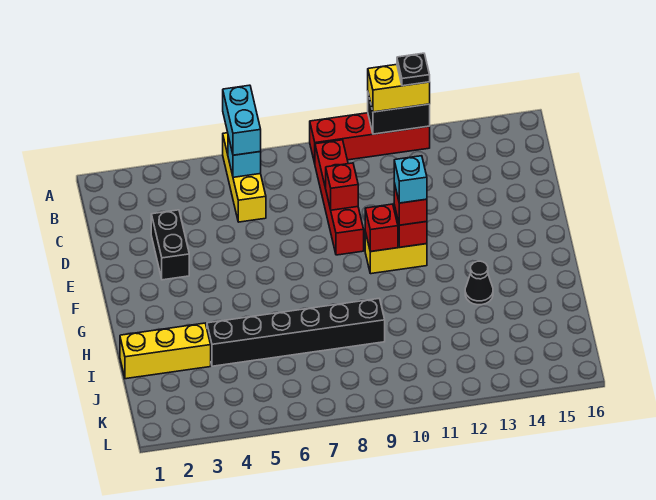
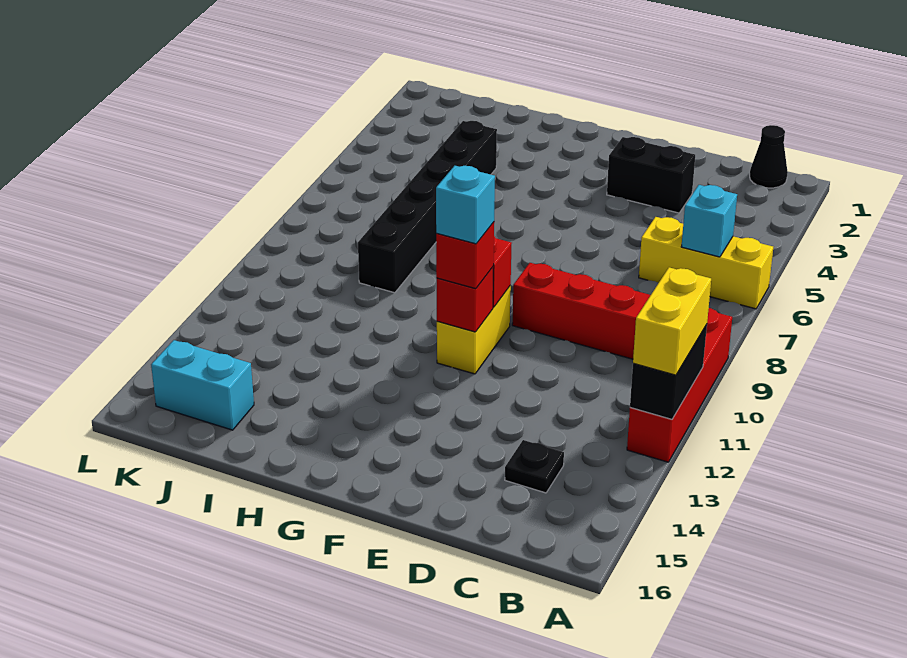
cyan brick A6:B6 level 3 -> cyan brick J15:K15 level 1
black plate A12 level 4 -> black plate C14 level 1
red brick D9 level 2 -> none
black cone H13 level 1 -> black cone B1 level 1
yellow brick I1:I3 level 1 -> none

